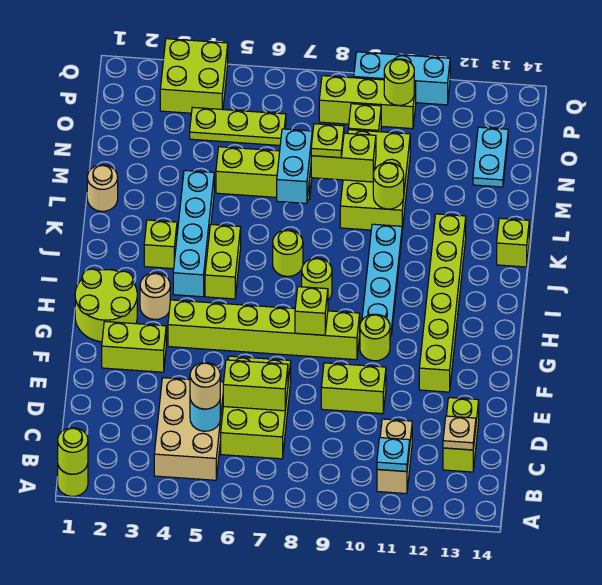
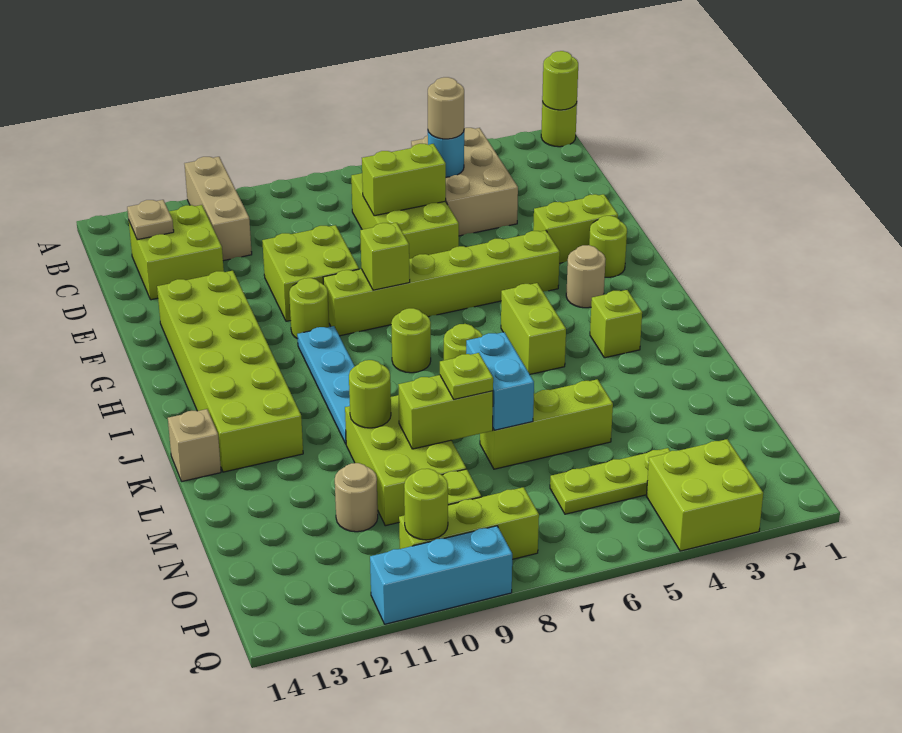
tan brick B11:C11 level 1 -> tan brick A11:C11 level 1
cyan plate B11 level 2 -> none
lime brick C13:D13 level 1 -> lime brick C12:D13 level 1
lime brick E9:E10 level 1 -> lime brick E9:F10 level 1
lime brick F12:K12 level 1 -> lime brick F12:K13 level 1
lime round brick G1:H2 level 1 -> lime round brick G2 level 1
cyan brick I4:L4 level 1 -> none
lime brick K14 level 1 -> tan brick K14 level 1
tan round brick L1 level 1 -> tan round brick N11 level 1
cyan plate N13:O13 level 1 -> none

